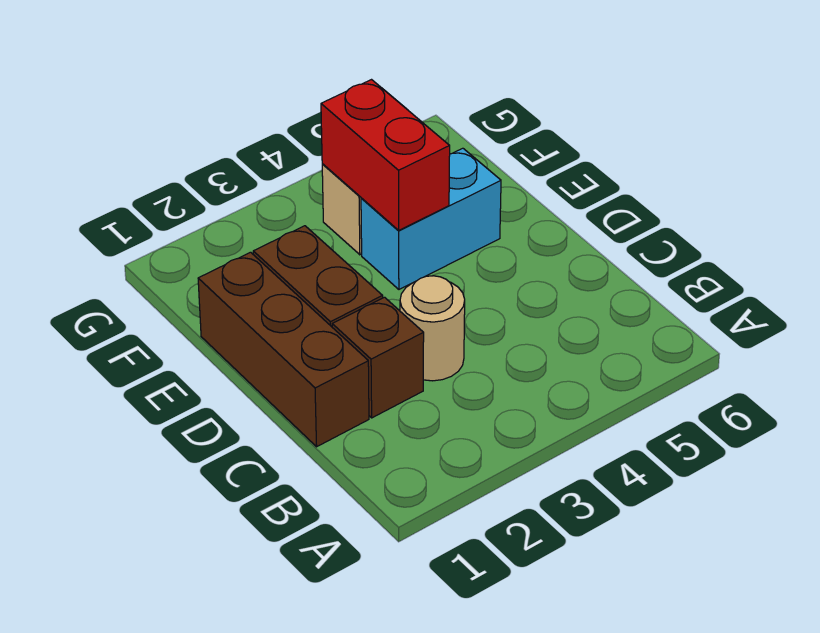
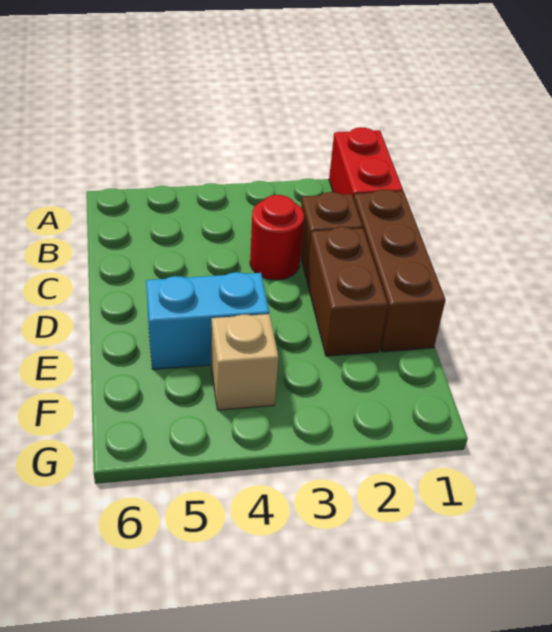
tan round brick C3 level 1 -> red round brick C3 level 1
red brick E4:F4 level 2 -> red brick A1:B1 level 1

